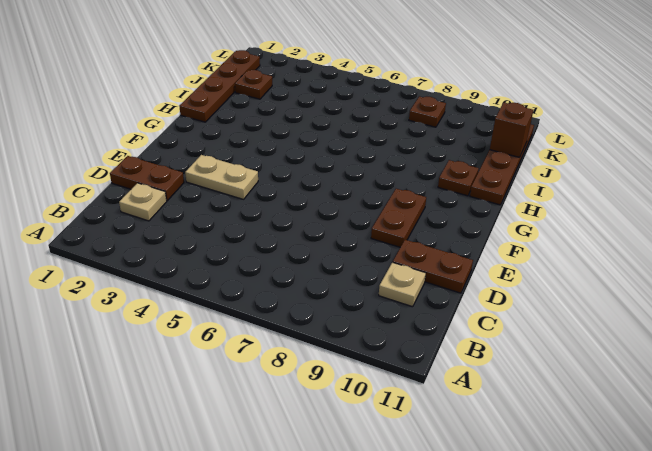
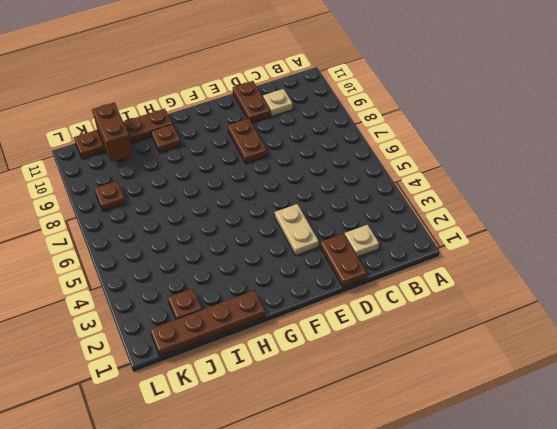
brown plate E9:F9 level 1 -> brown plate E8:E9 level 1
brown brick J11 level 2 -> brown brick J10:J11 level 2

